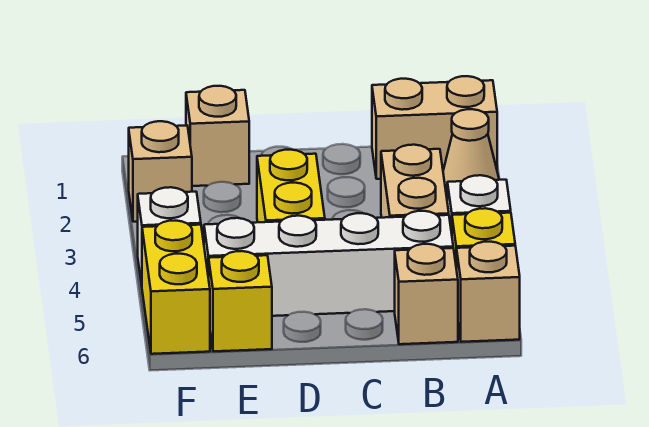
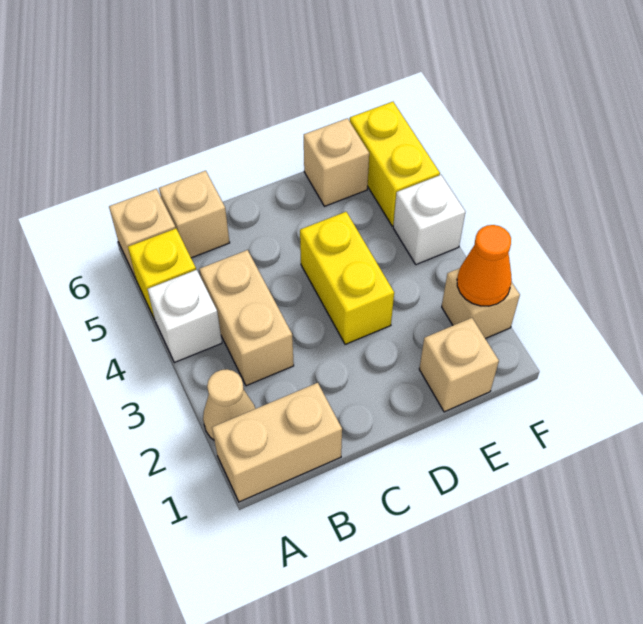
white brick B5:E5 level 1 -> none
yellow brick E6 level 1 -> tan brick E6 level 1
none -> orange cone F2 level 2

